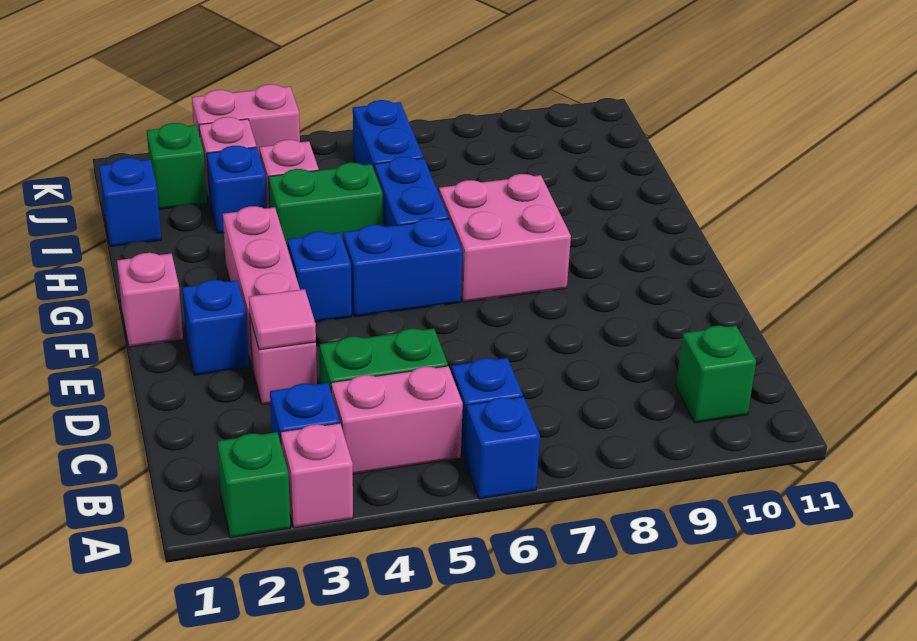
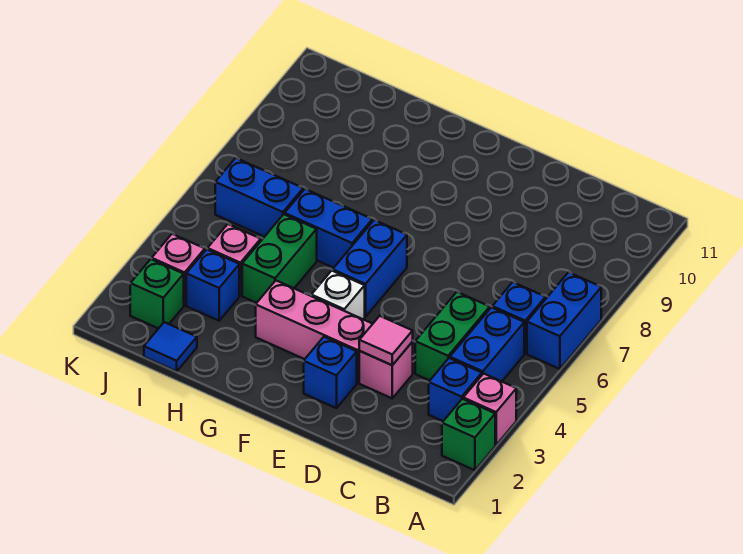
blue brick A6 level 1 -> blue brick A6:A7 level 1
pink brick B4:B5 level 1 -> blue brick B4:B5 level 1
green brick B10 level 1 -> none
pink brick F1 level 1 -> none
blue brick F4 level 1 -> white brick F4 level 1
pink brick F7:G8 level 1 -> none
blue brick I1 level 1 -> blue tile I1 level 1
pink brick K3:K4 level 1 -> none

